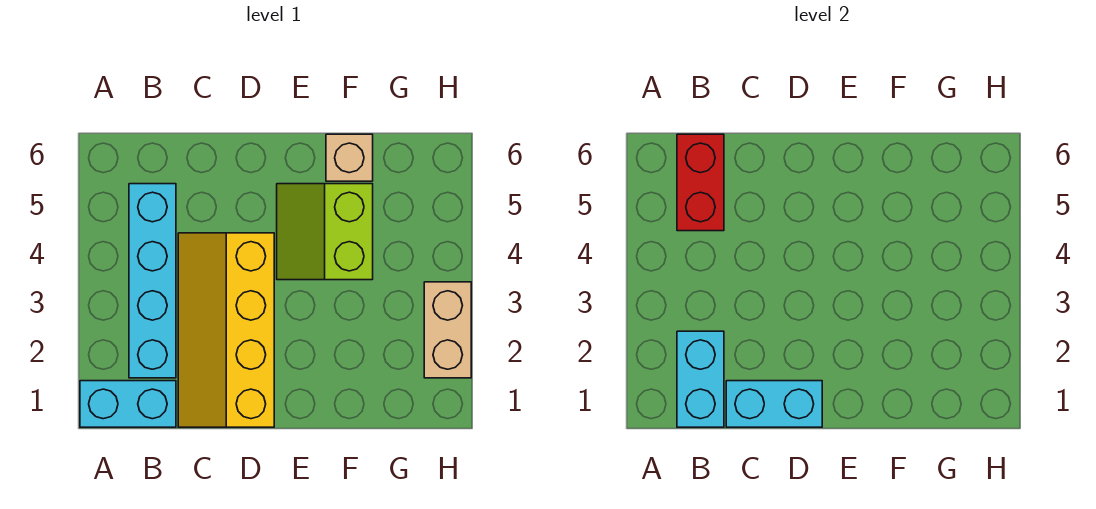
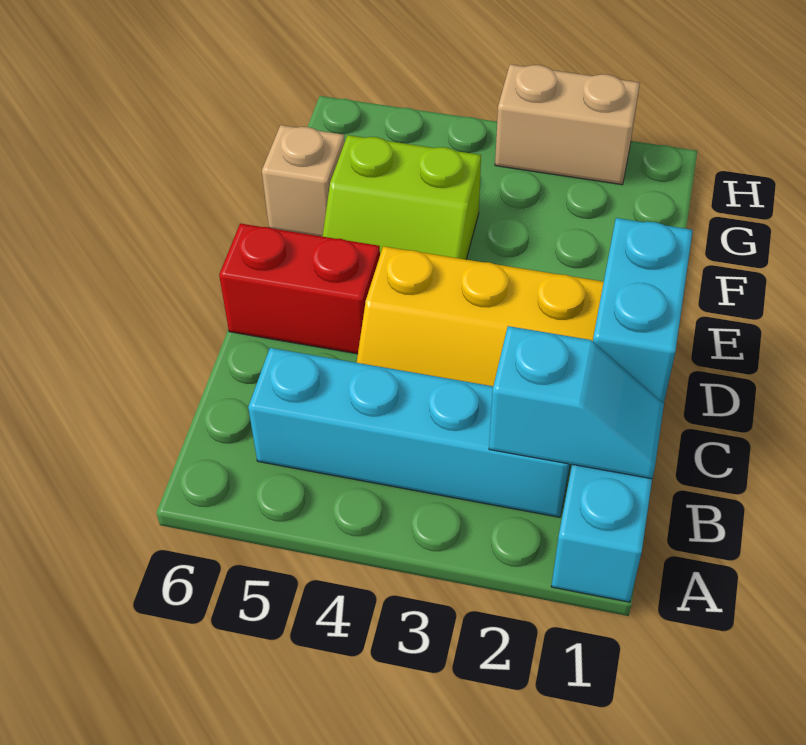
cyan brick B1:B2 level 2 -> cyan slope B1:B2 level 2 top 2
red brick B5:B6 level 2 -> red brick D5:D6 level 1

